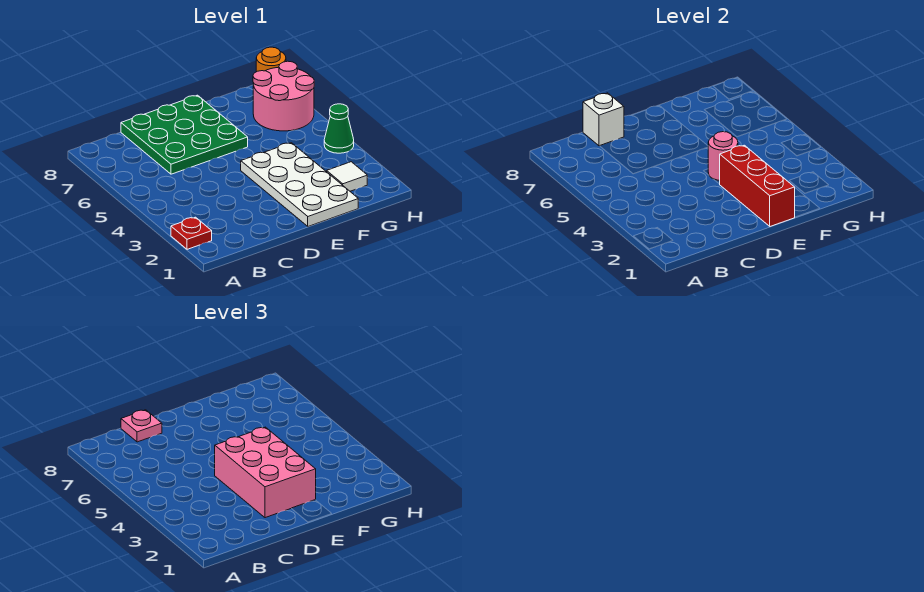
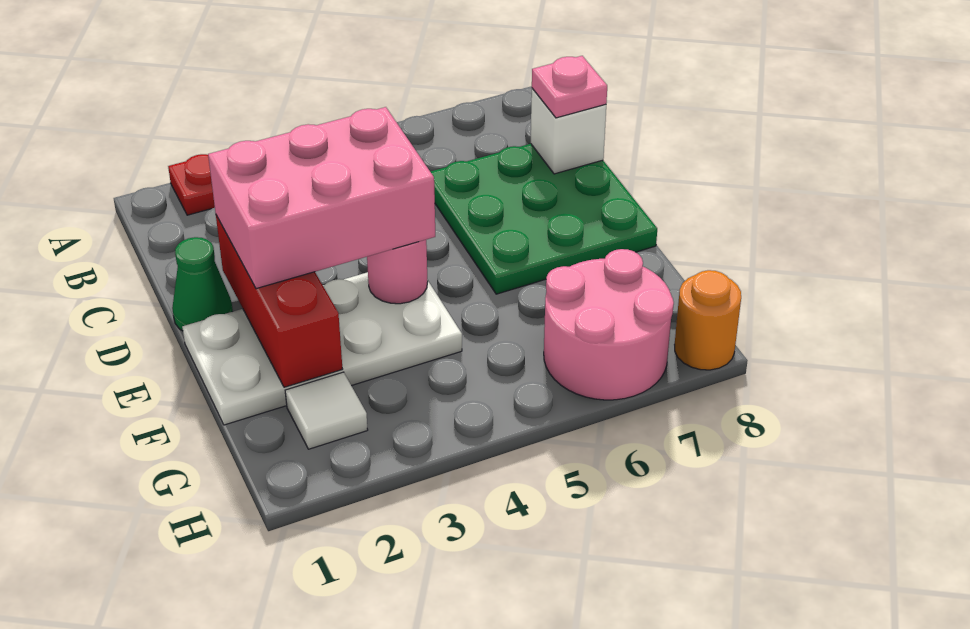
red brick E1:E3 level 2 -> red brick D2:F2 level 2
green cone H4 level 1 -> green cone D1 level 1

